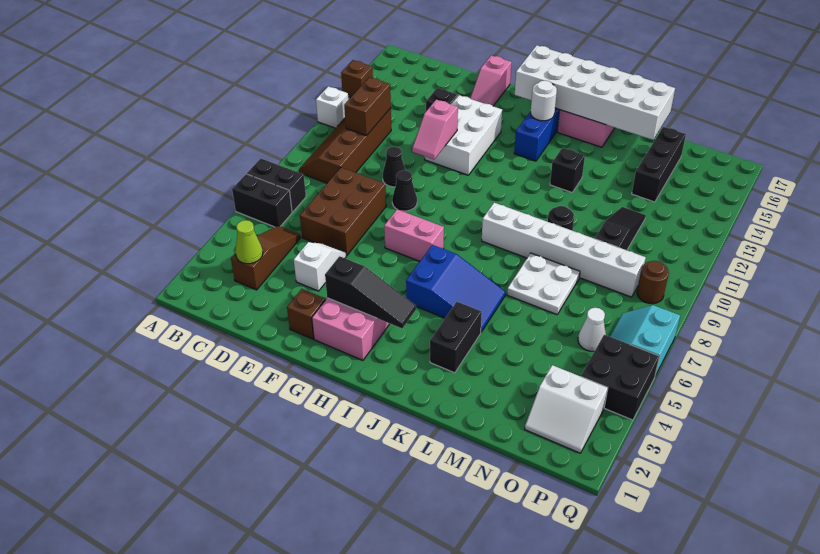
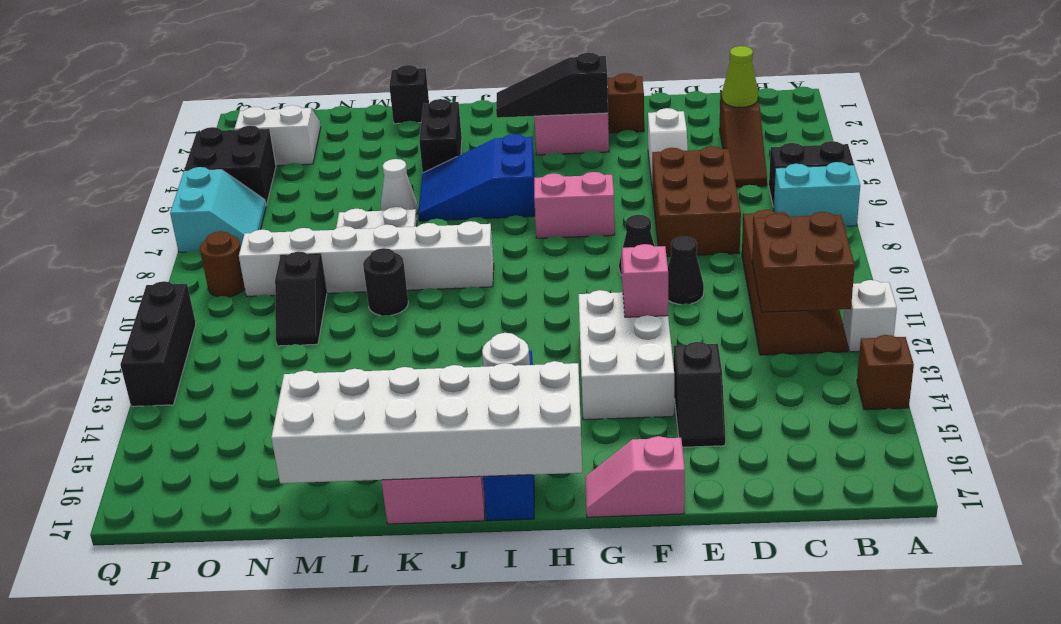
black brick A7:B7 level 1 -> cyan brick A7:B7 level 1
brown brick C11:C12 level 2 -> brown brick B11:C12 level 2
pink slope F16:F17 level 1 top 17 -> pink slope F17:G17 level 1 top F
black brick K13 level 1 -> black brick L1 level 1
black slope N10:N12 level 1 top 10 -> black slope N10:N11 level 1 top 10
black brick N14:N16 level 1 -> black brick Q11:Q13 level 1
white cone O6 level 1 -> white cone L6 level 1

